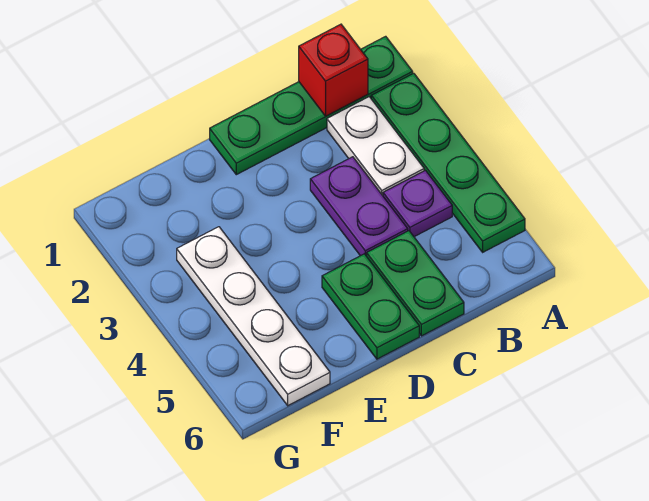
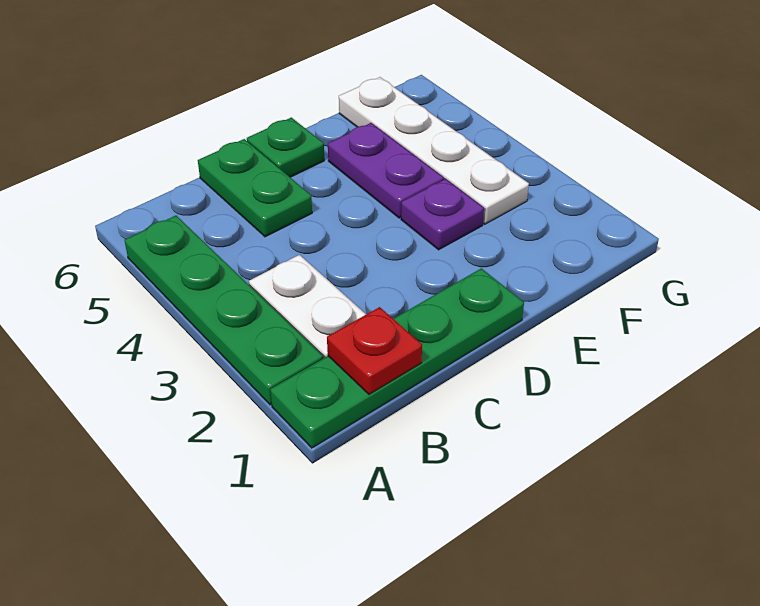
red brick B1 level 2 -> red plate B1 level 2
purple plate B4 level 1 -> purple plate E3 level 1
purple plate C3:C4 level 1 -> purple plate E4:E5 level 1
green plate D5:D6 level 1 -> green plate D6 level 1

